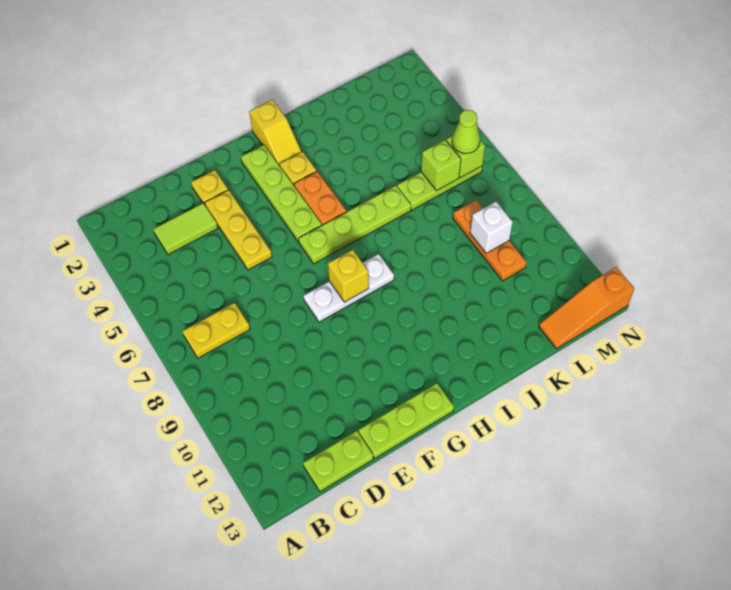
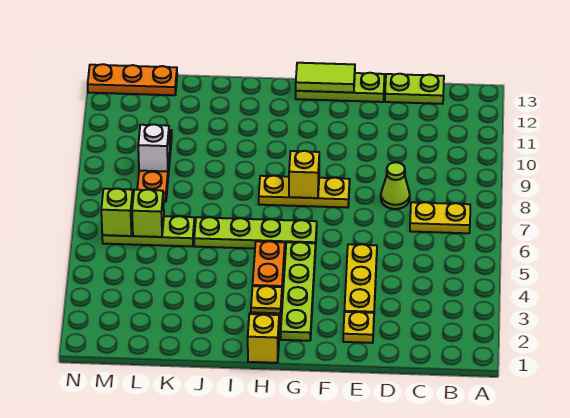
lime tile C3:D3 level 1 -> lime tile F13:G13 level 2
white plate F8:H8 level 1 -> yellow plate F8:H8 level 1
orange slope L13:N13 level 1 top N -> orange plate L13:N13 level 1
lime cone M6 level 3 -> lime cone D8 level 1

